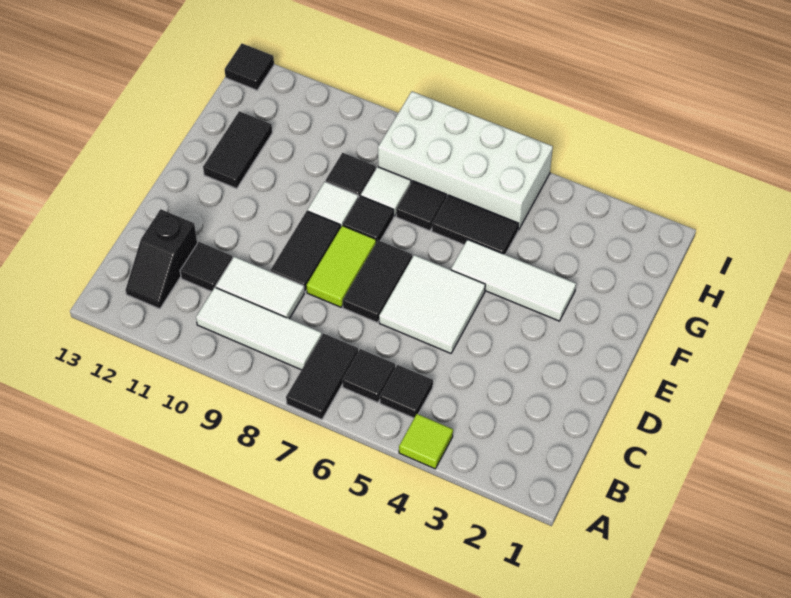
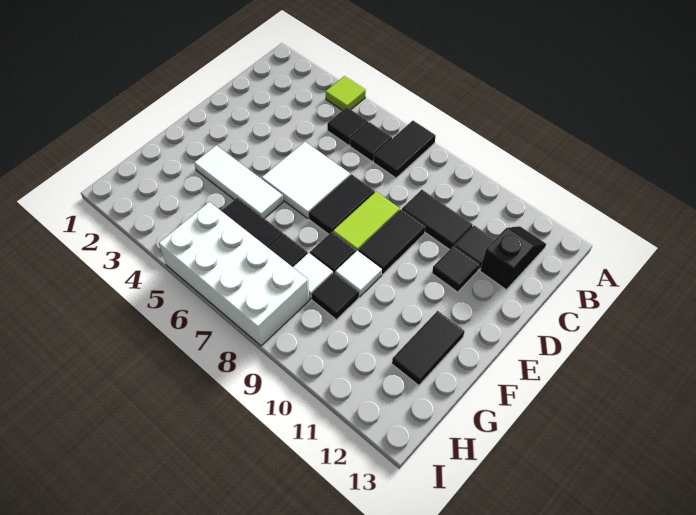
white tile B8:B10 level 1 -> none
white tile C9:C10 level 1 -> black tile C9:C10 level 1
black tile I13 level 1 -> black tile D11 level 1

